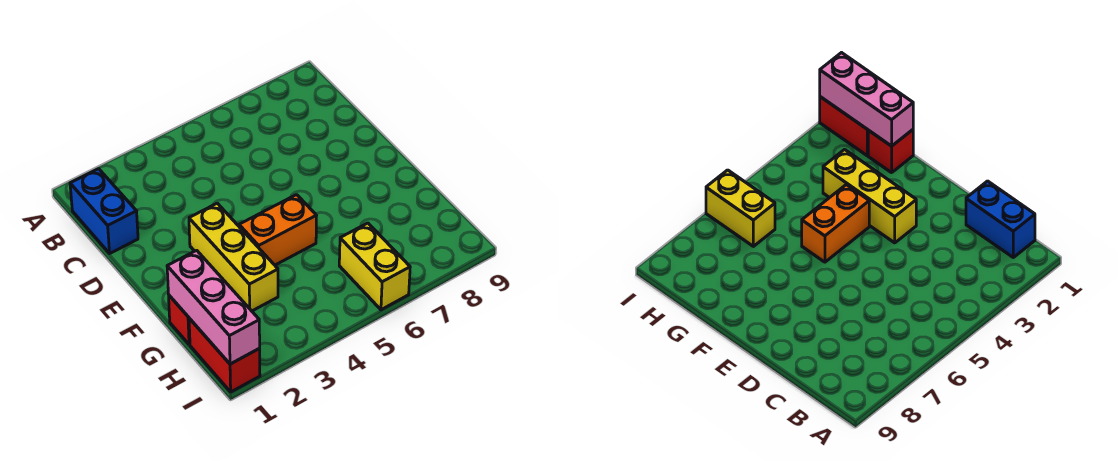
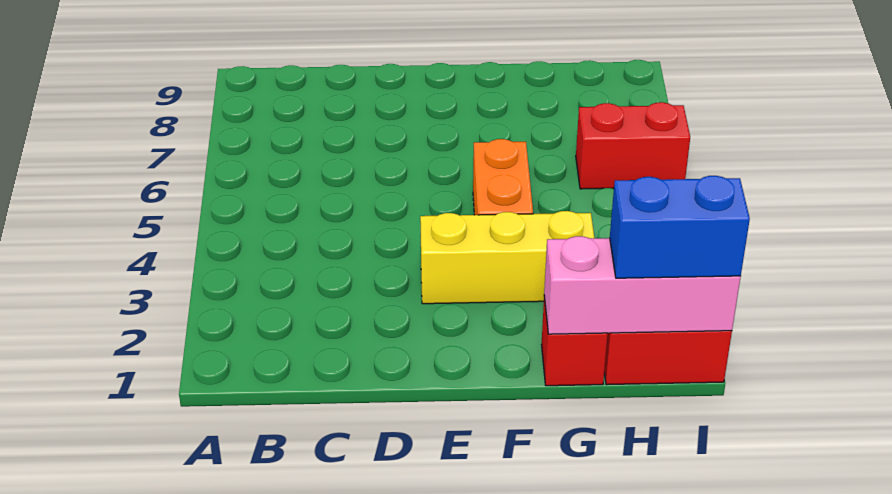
blue brick B1:C1 level 1 -> blue brick H1:I1 level 3
yellow brick H6:I6 level 1 -> red brick H6:I6 level 1

